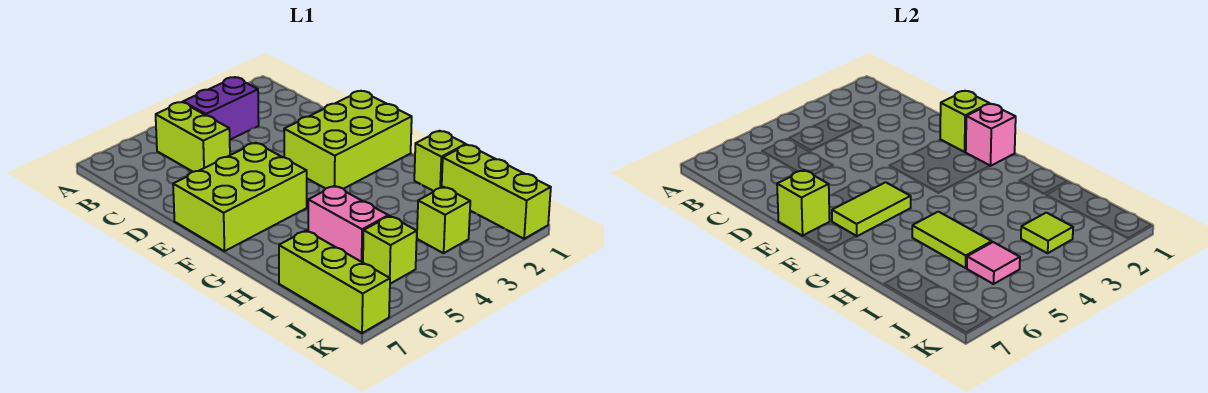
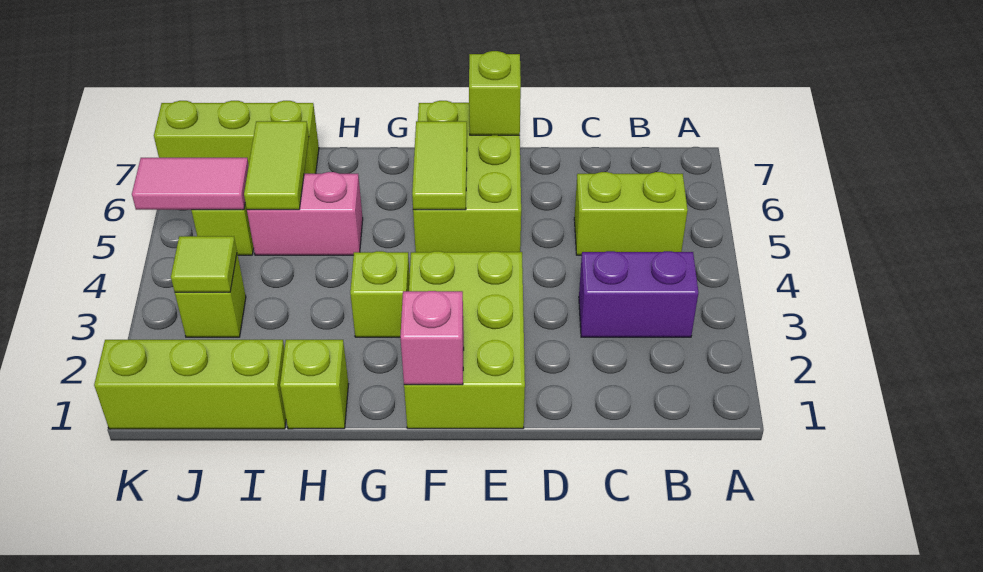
purple brick B3:B4 level 1 -> purple brick B3:C3 level 1
lime brick E1 level 2 -> lime brick G3 level 1
lime tile H5:I5 level 2 -> lime tile I5:I6 level 2
pink tile J5 level 2 -> pink tile J5:K5 level 2

